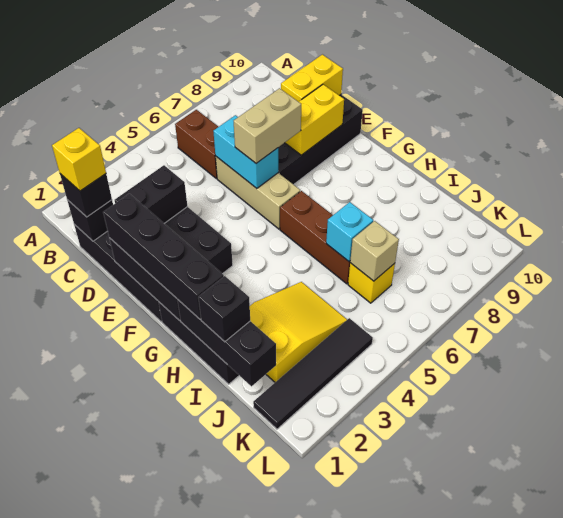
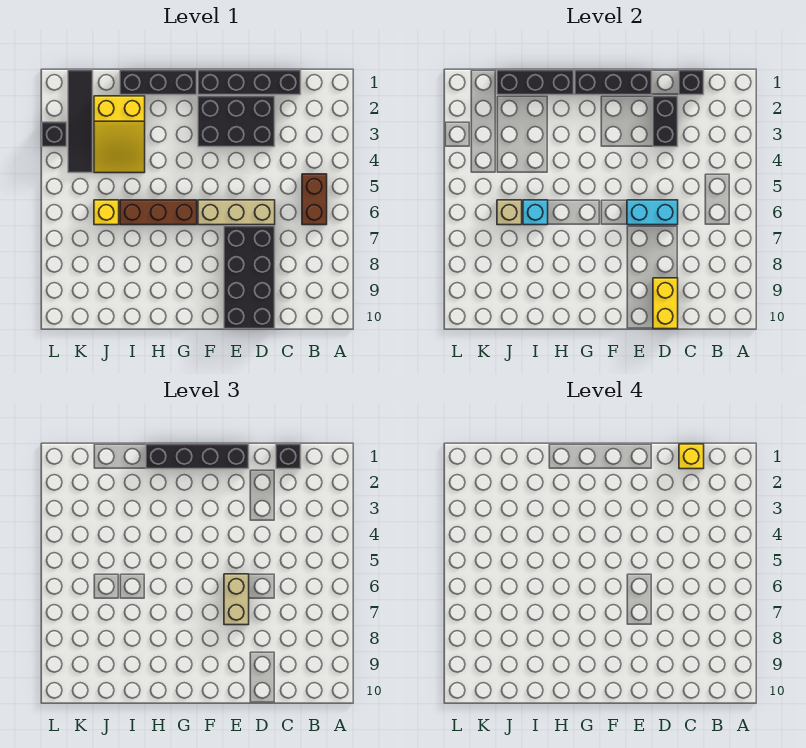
brown brick B6:C6 level 1 -> brown brick B5:B6 level 1
yellow brick E8:E9 level 2 -> none
black brick I1 level 3 -> black brick L3 level 1

